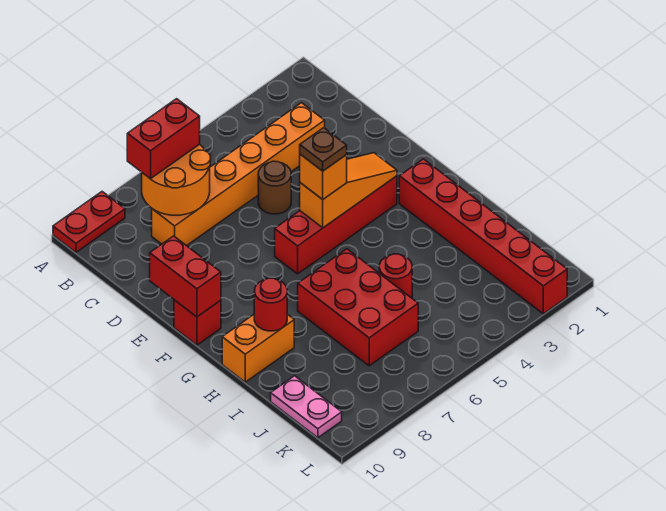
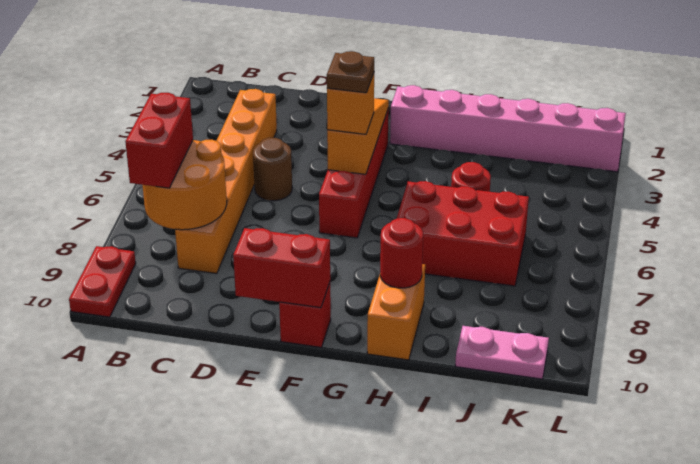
red brick G2:L2 level 1 -> pink brick G2:L2 level 1

